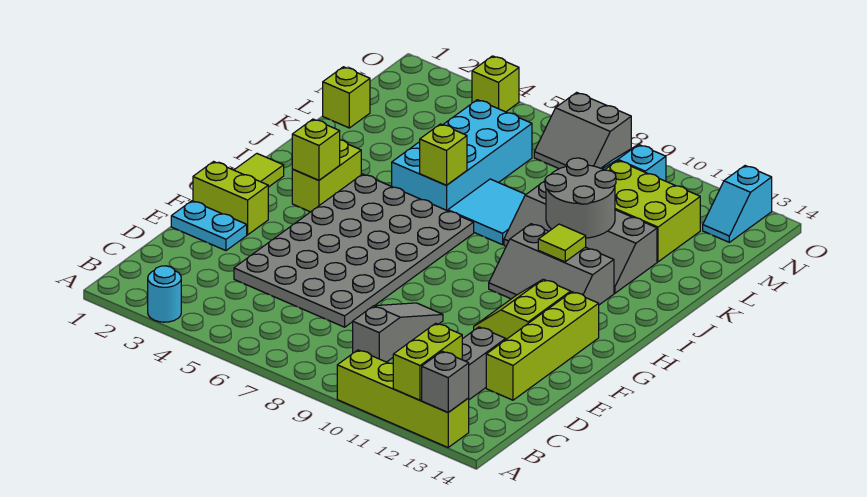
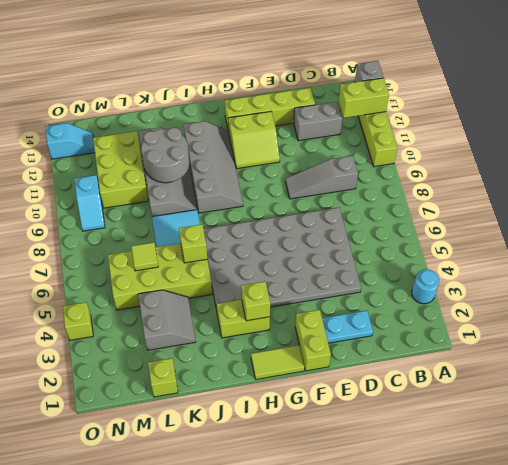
cyan plate E1:E2 level 1 -> cyan plate D2:E2 level 1
grey slope H10:I12 level 1 top I -> grey slope H9:I12 level 1 top I
lime tile I11 level 2 -> lime tile L6 level 2
cyan brick J5:M6 level 1 -> lime brick J5:M6 level 1
grey slope N7:O8 level 1 top O -> grey slope K3:L4 level 1 top L

